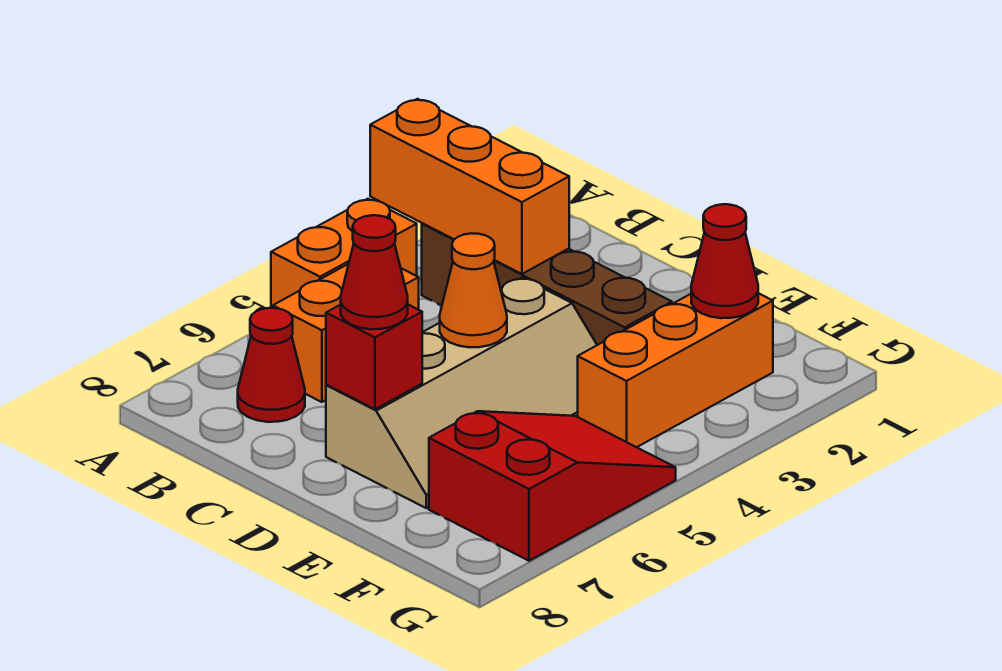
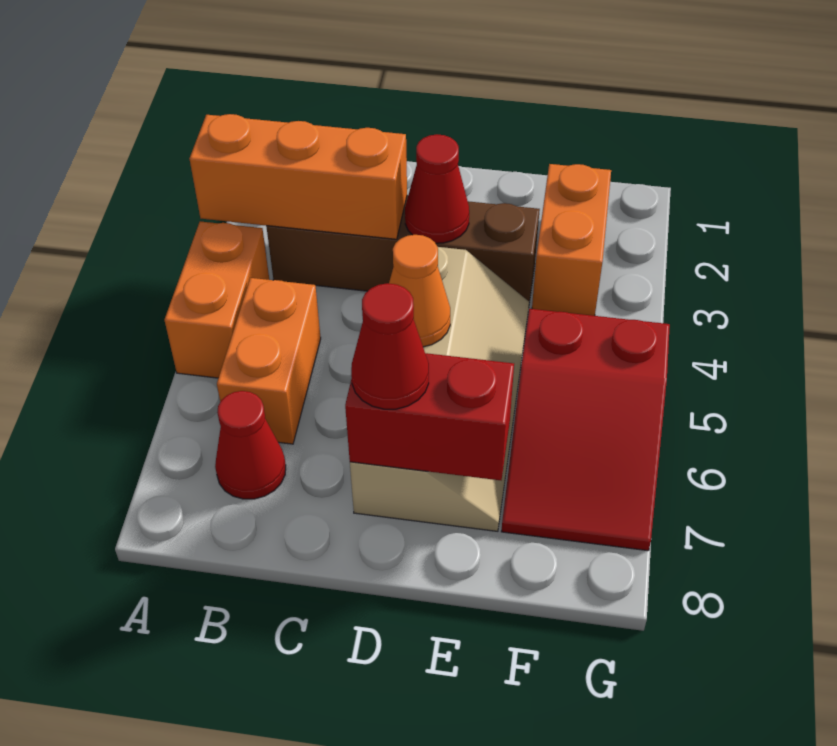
red brick D7 level 2 -> red brick D7:E7 level 2
orange brick F2:F4 level 1 -> orange brick F2:F3 level 1
red cone F2 level 2 -> red cone D3 level 2
red slope F5:G7 level 1 top 7 -> red slope F5:G7 level 1 top 5

